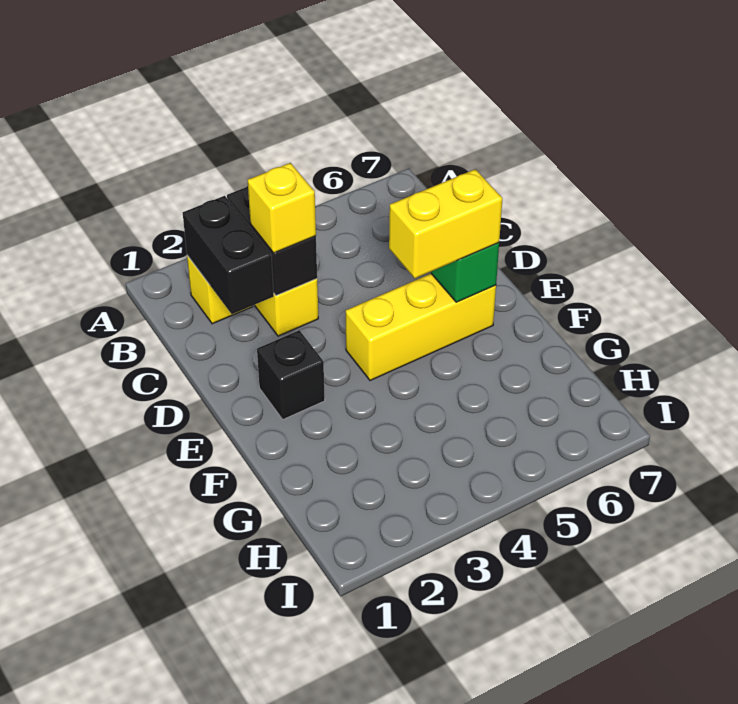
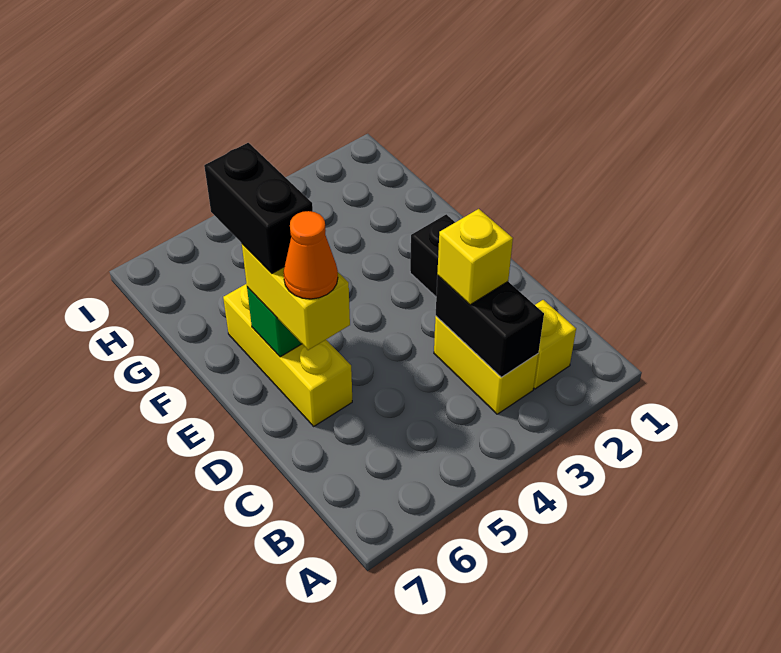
black brick B2:C2 level 2 -> black brick E6:F6 level 4
none -> orange cone D6 level 4
yellow brick E4:E6 level 1 -> yellow brick D6:F6 level 1
yellow brick E5:E6 level 3 -> yellow brick D6:E6 level 3

